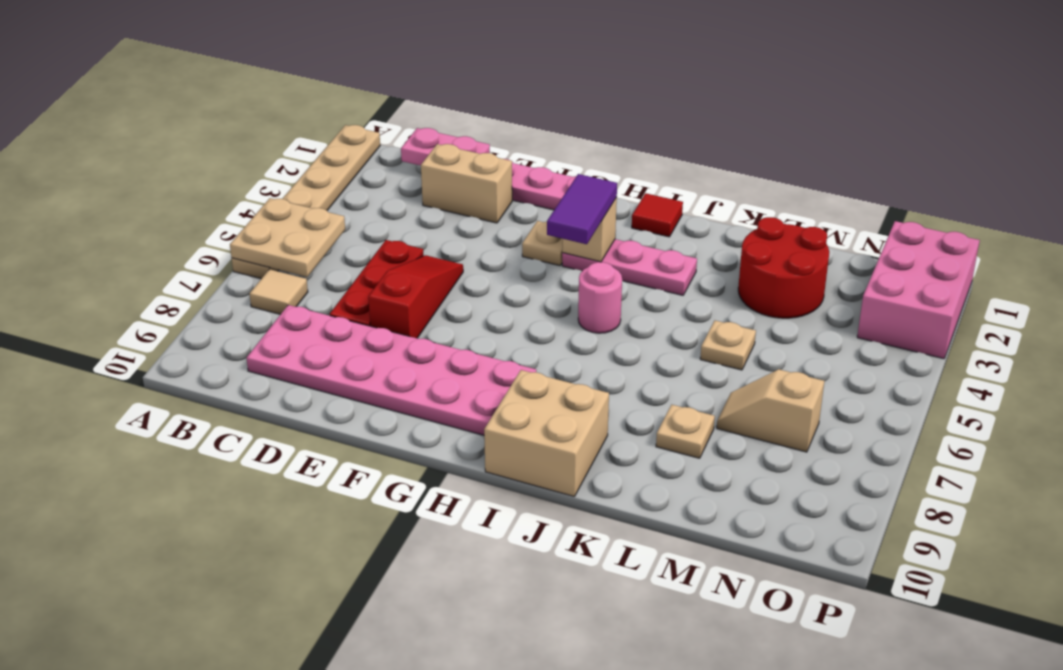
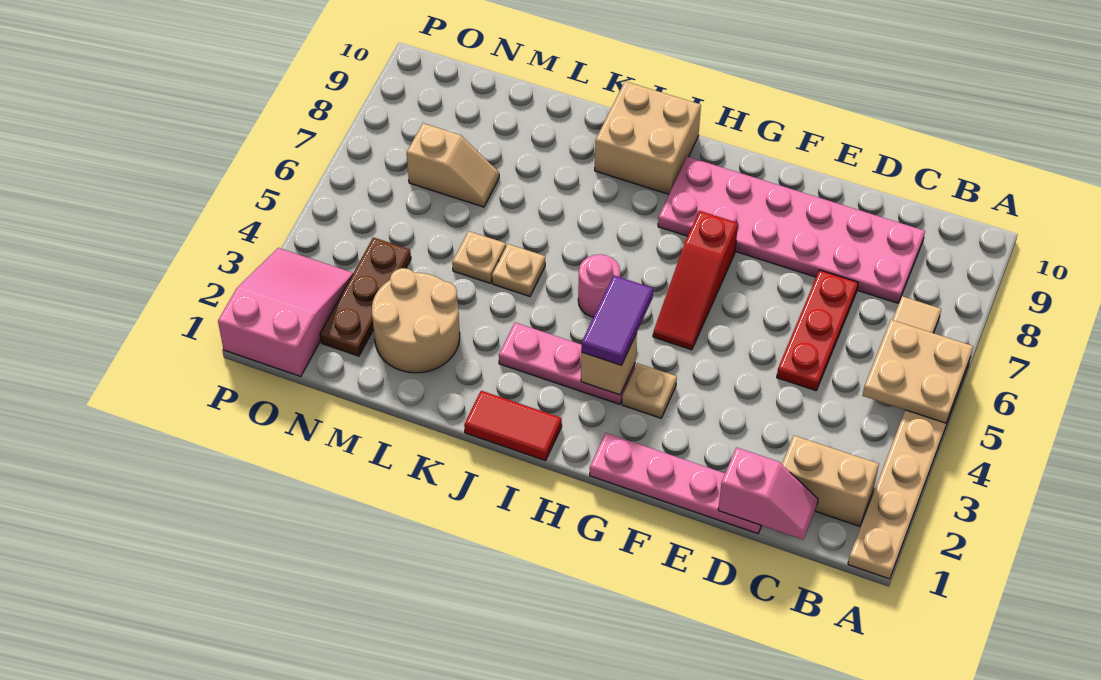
pink plate C1:D1 level 2 -> pink slope C1:D1 level 2 top D
tan brick D2:E2 level 1 -> tan brick B2:C2 level 1
red slope E5:E7 level 1 top 7 -> red slope G5:G7 level 1 top 7
red tile I1 level 1 -> red tile I1:J1 level 1
red round brick L2:M3 level 1 -> tan round brick L2:M3 level 1
tan plate L8 level 1 -> tan plate K5 level 1
none -> brown plate N2:N4 level 1
pink brick O1:P3 level 1 -> pink slope O1:P3 level 1 top 1

